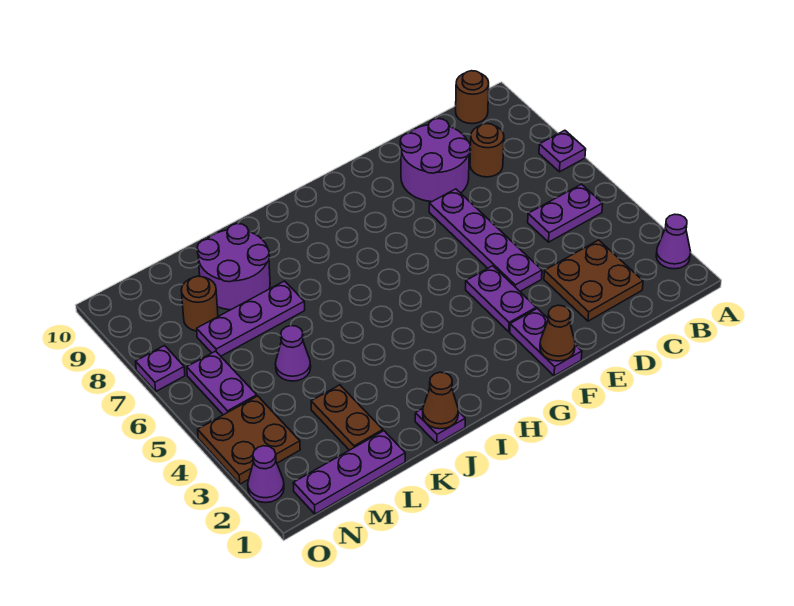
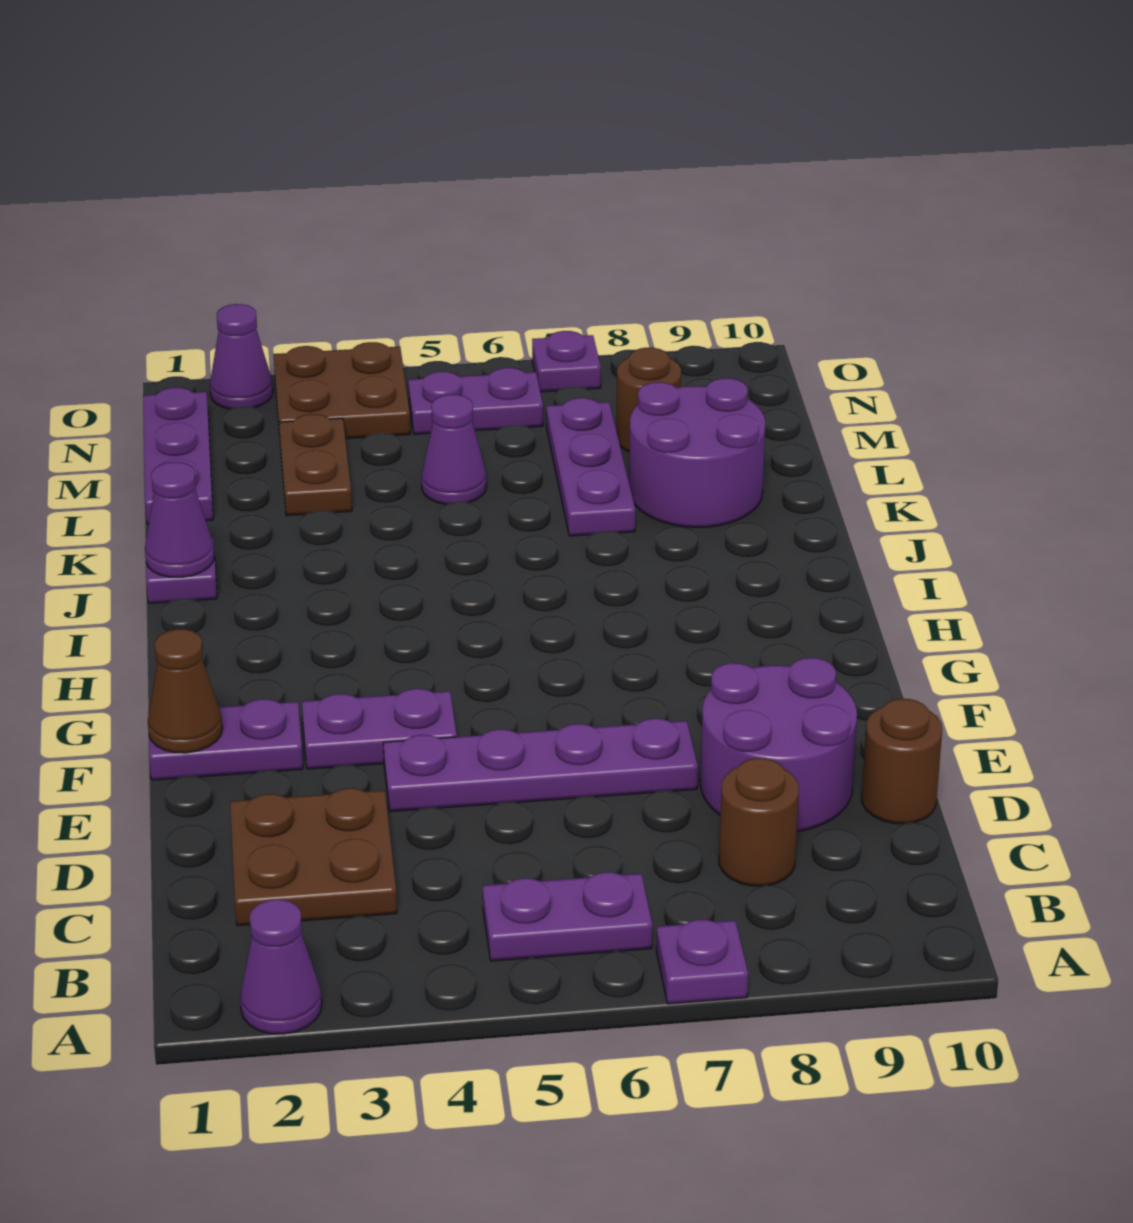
purple plate B5:C5 level 1 -> purple plate B5:B6 level 1
brown round brick B10 level 1 -> brown round brick D10 level 1
brown cone J1 level 2 -> purple cone J1 level 2
brown plate L2:L3 level 1 -> brown plate L3:M3 level 1

